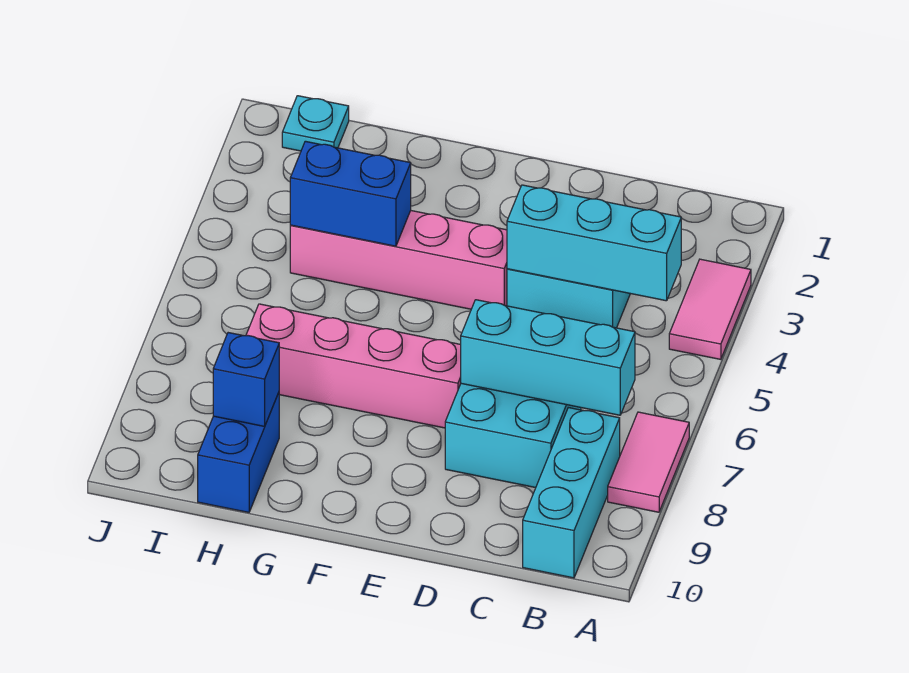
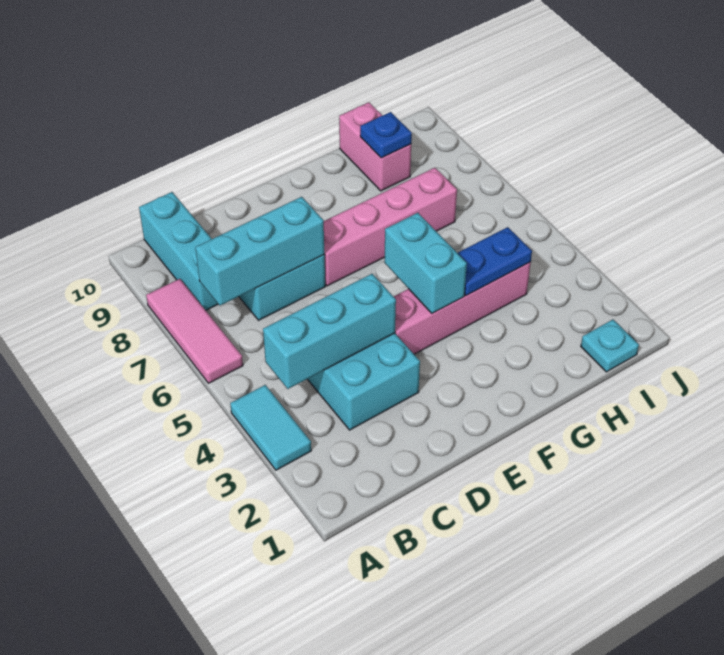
pink tile A3:A4 level 1 -> cyan tile A3:A4 level 1
pink tile A7:A8 level 1 -> pink tile A6:A8 level 1
none -> cyan brick F4:F5 level 2
blue brick G4:H4 level 2 -> blue plate G4:H4 level 2
blue brick H9:H10 level 1 -> pink brick H9:H10 level 1
blue brick H9 level 2 -> blue plate H9 level 2

